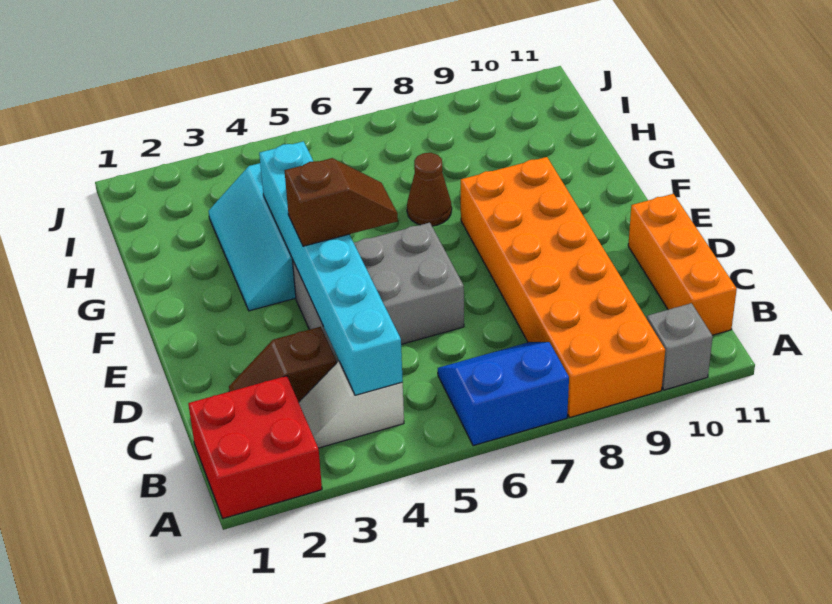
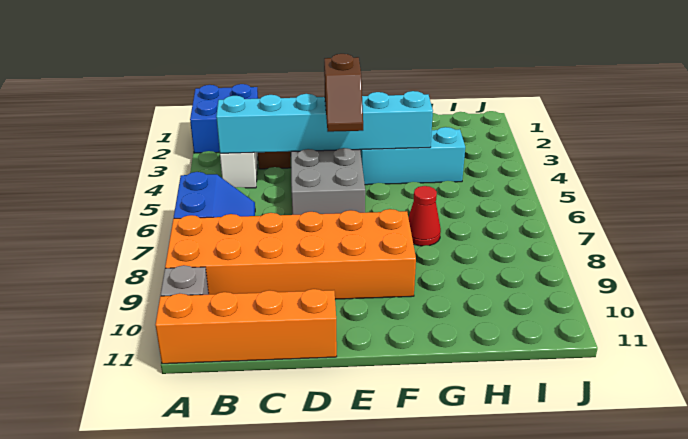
red brick A1:B2 level 1 -> blue brick A1:B2 level 1
orange brick B11:D11 level 1 -> orange brick A11:D11 level 1
brown cone G7 level 1 -> red cone G7 level 1

